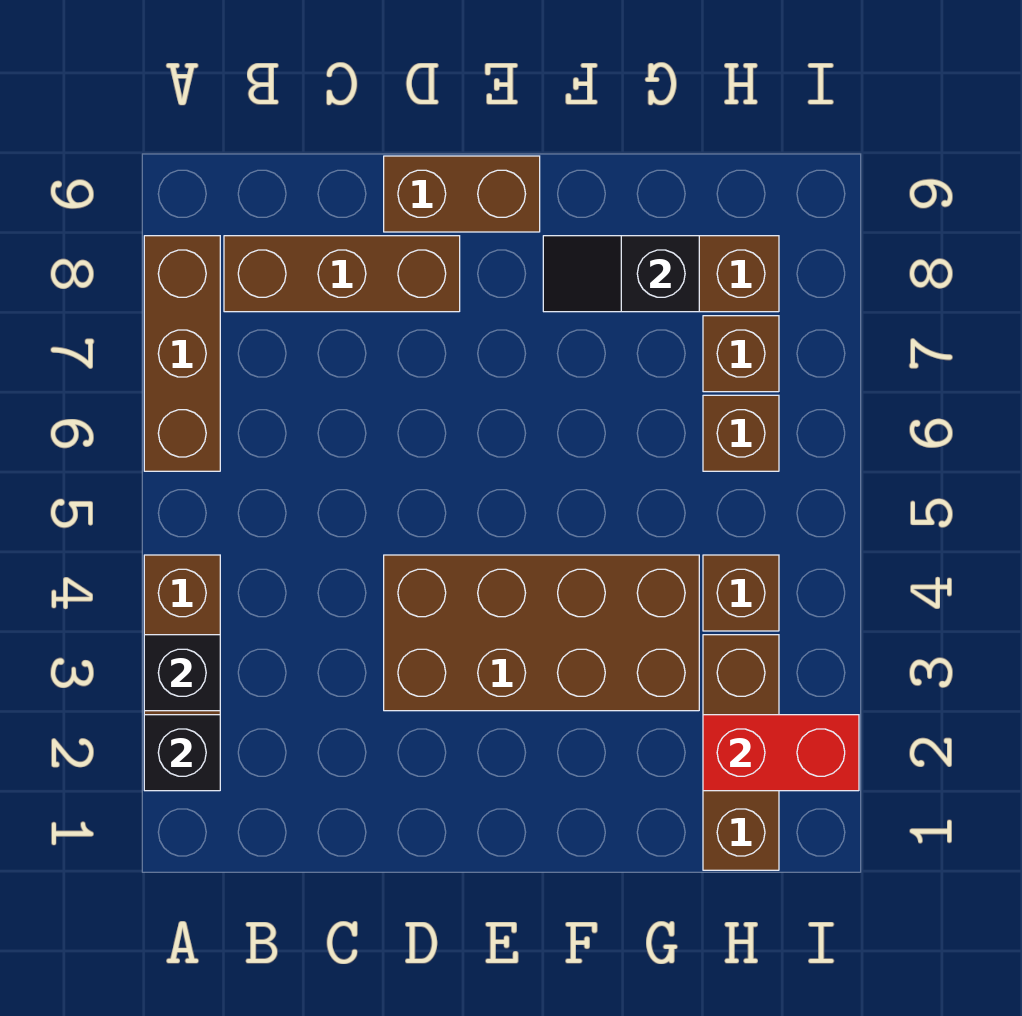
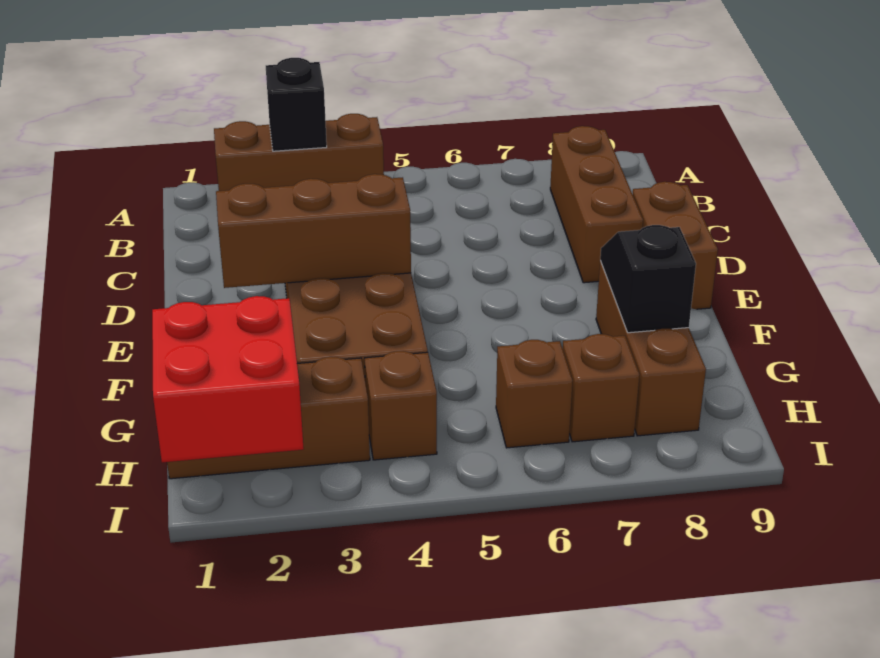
black brick A2 level 2 -> none
brown brick A6:A8 level 1 -> brown brick E2:E4 level 2
red brick H2:I2 level 2 -> red brick H1:I2 level 2

